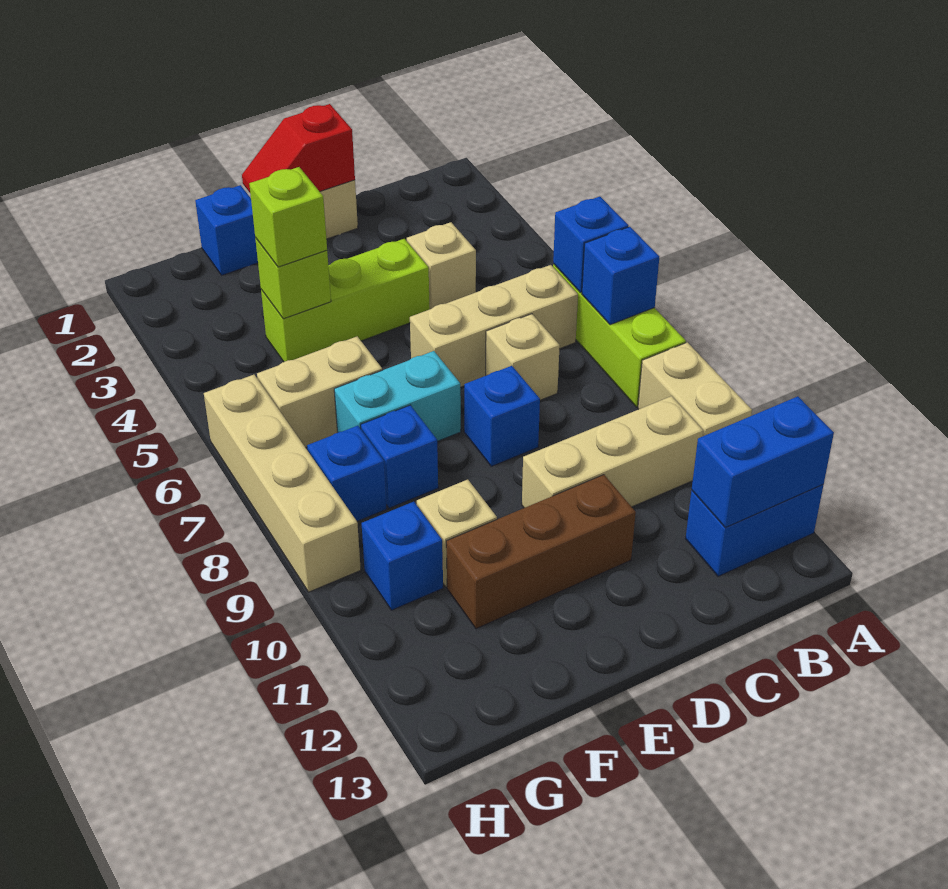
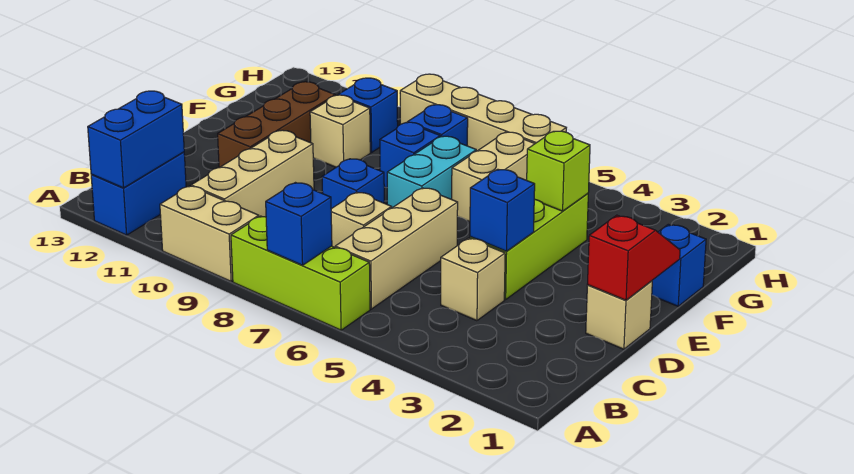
blue brick A6 level 2 -> blue brick D4 level 2
lime brick F4 level 3 -> none

